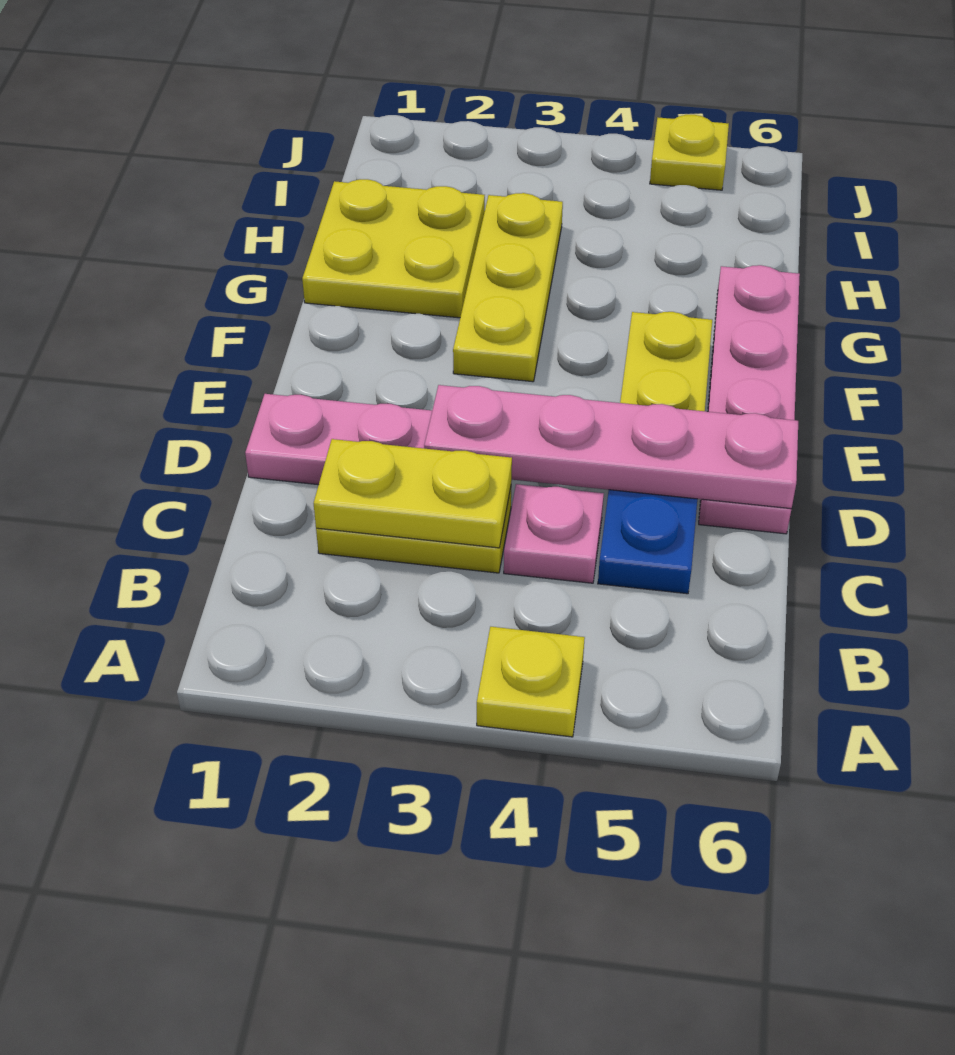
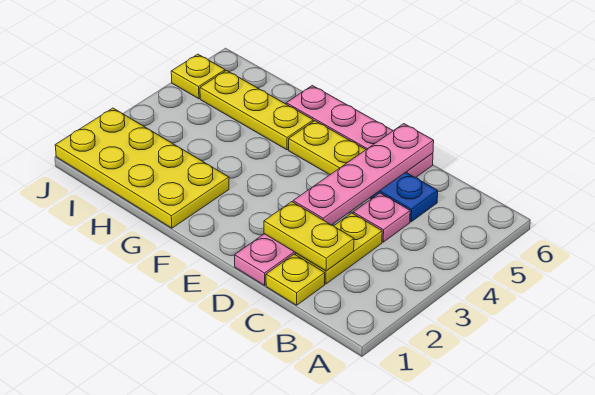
yellow plate A4 level 1 -> yellow plate C1 level 1
yellow plate C2:C3 level 2 -> yellow plate C2:D2 level 2
yellow plate F3:H3 level 1 -> yellow plate G5:I5 level 1
yellow plate G1:H2 level 1 -> yellow plate G1:J2 level 1

